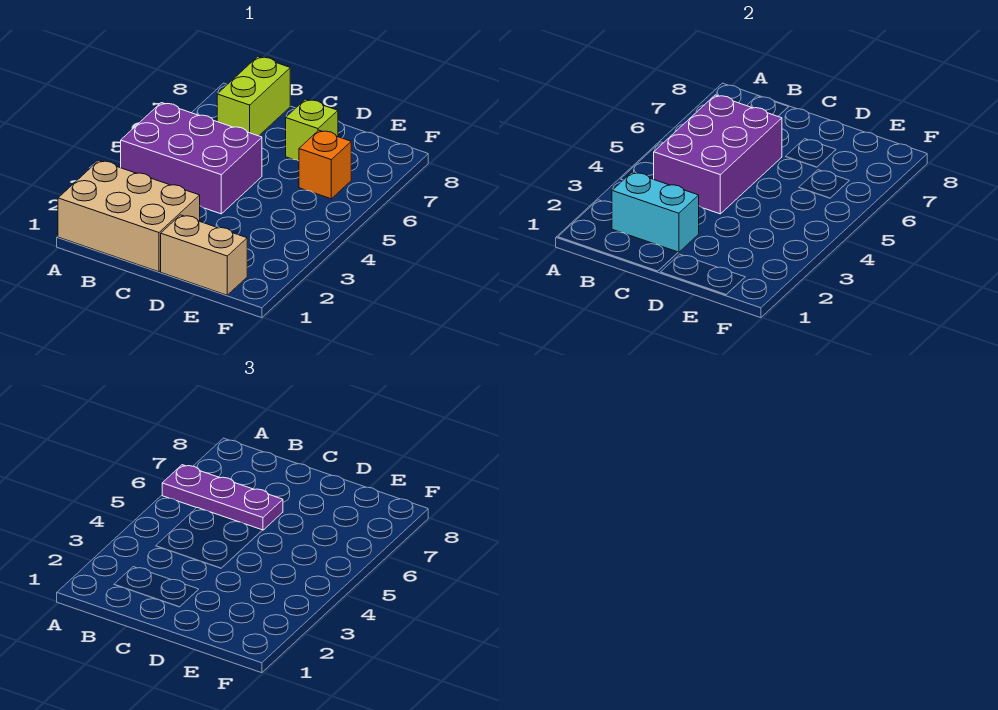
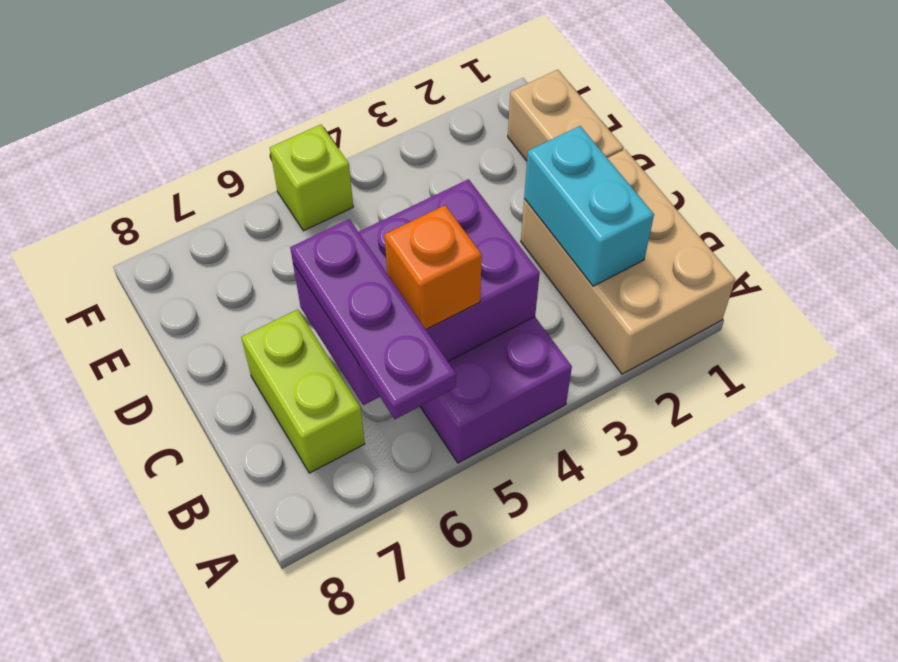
lime brick B7:B8 level 1 -> lime brick B7:C7 level 1
lime brick D7 level 1 -> lime brick F5 level 1
orange brick E6 level 1 -> orange brick B5 level 3

